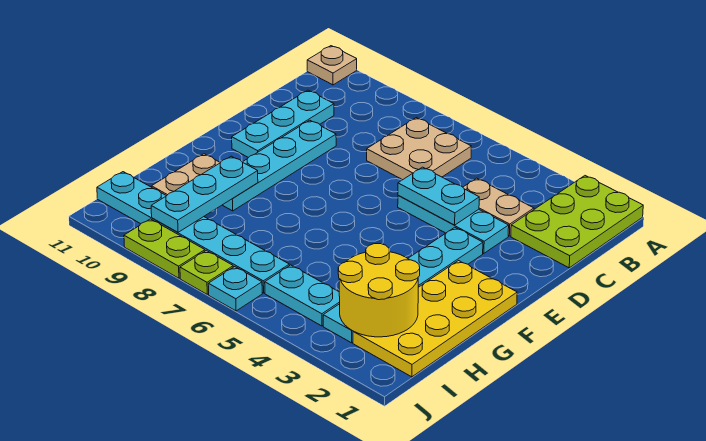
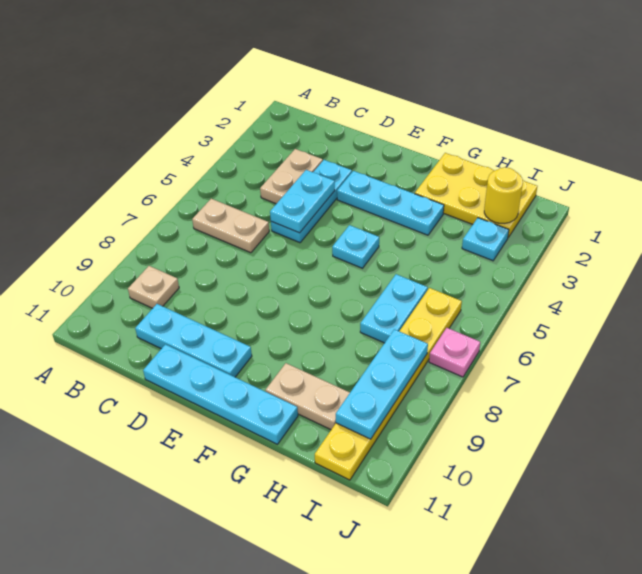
lime plate A1:C2 level 1 -> none
tan plate A11 level 1 -> tan plate B9 level 1
tan plate B6:C7 level 1 -> tan plate B6:C6 level 1
cyan plate D9:G9 level 1 -> cyan plate D11:G11 level 1
yellow plate F1:I2 level 1 -> yellow plate G1:I2 level 1
cyan plate G9:I9 level 2 -> cyan plate I8:I10 level 2
yellow round brick H2:I3 level 2 -> yellow round brick I2 level 2
cyan plate I4:I5 level 1 -> cyan plate H6:H7 level 1
cyan plate I6:I11 level 1 -> yellow plate I6:I11 level 1
cyan plate J6 level 1 -> cyan plate F5 level 1
lime plate J7 level 1 -> pink plate J7 level 1
lime plate J8:J9 level 1 -> none

